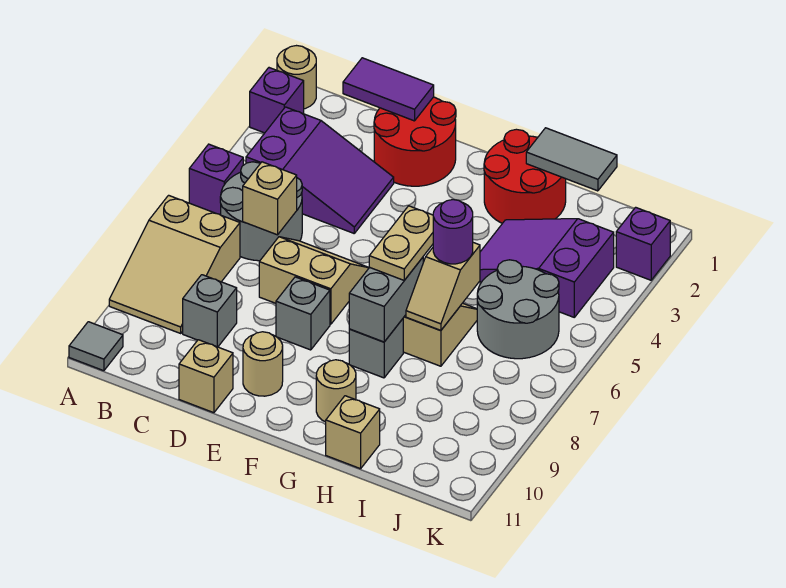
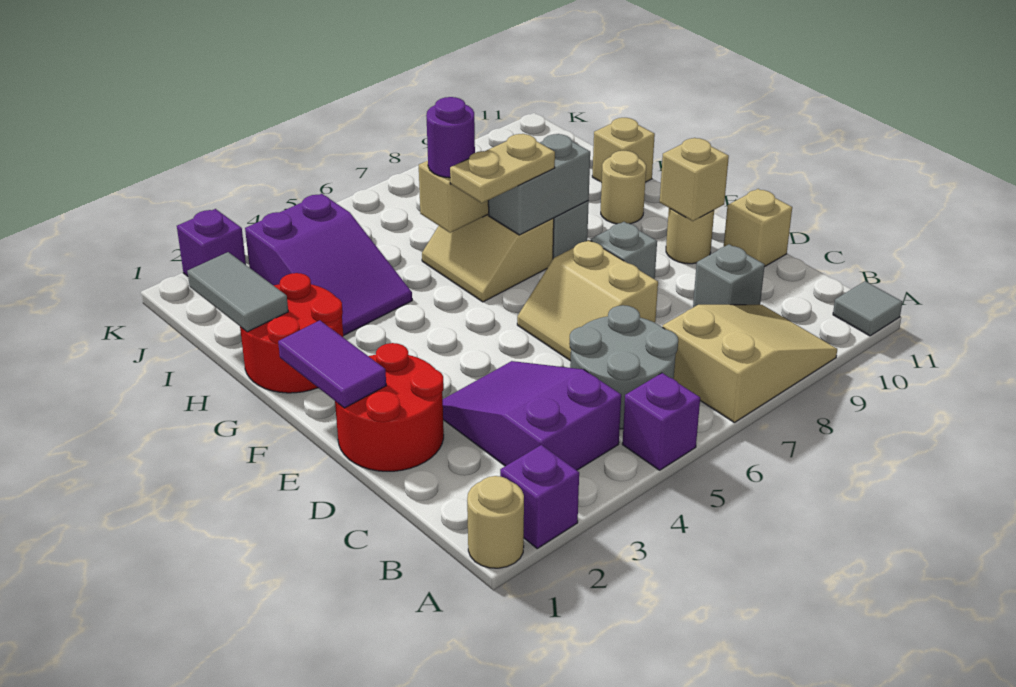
purple tile C1:D1 level 2 -> purple tile E1:F1 level 2
tan brick C6 level 2 -> tan brick E10 level 2
grey round brick I5:J6 level 1 -> none

